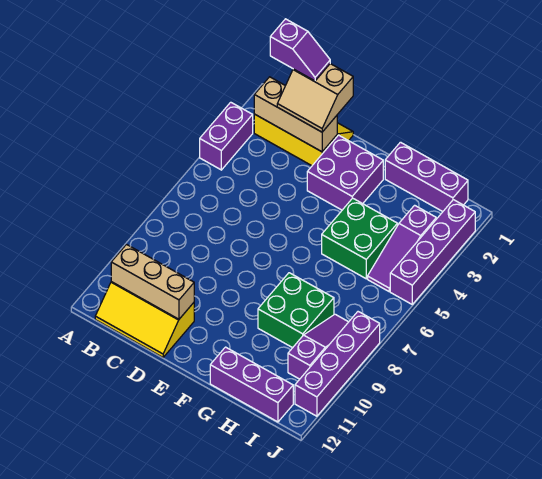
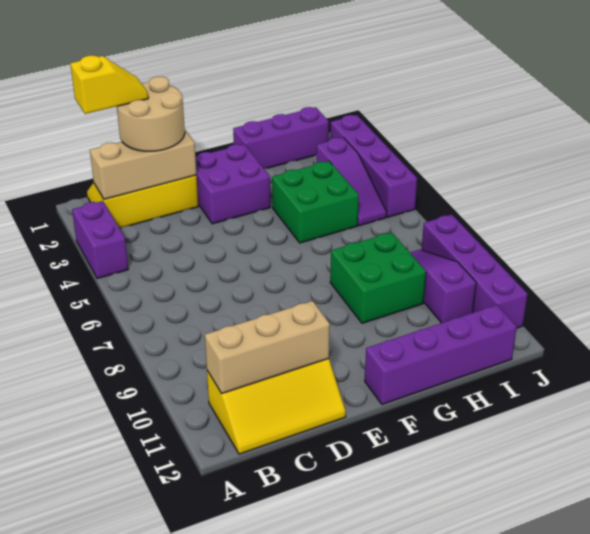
purple slope B1:C1 level 4 top B -> yellow slope B1:C1 level 4 top B
tan slope C1:D2 level 3 top 1 -> tan round brick C1:D2 level 3
purple brick G12:I12 level 1 -> purple brick F12:I12 level 1

